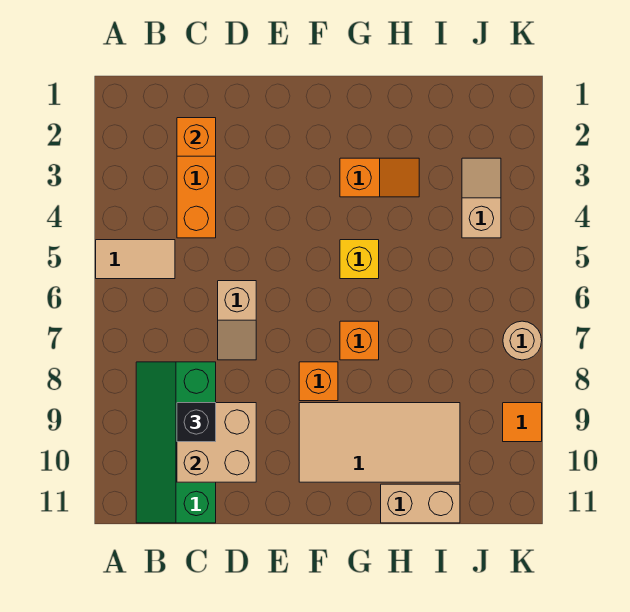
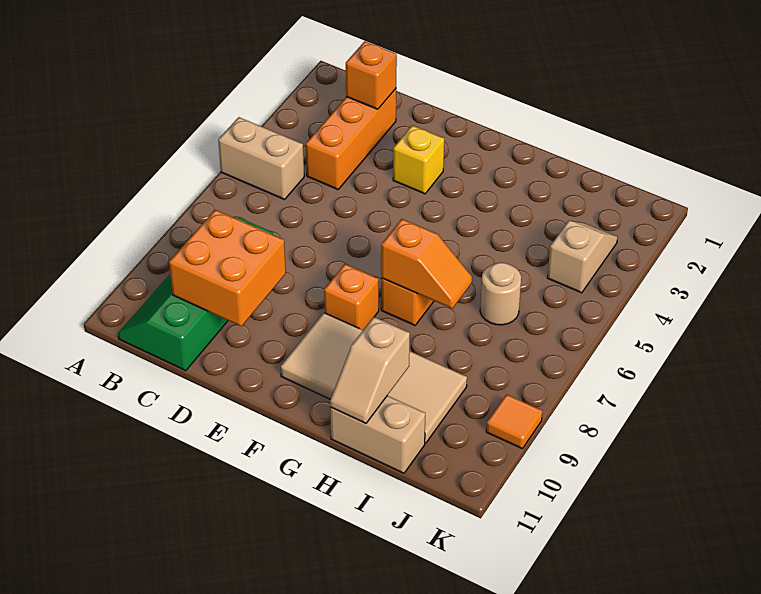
tan tile A5:B5 level 1 -> tan brick A5:B5 level 1
tan brick C9:D10 level 2 -> orange brick C9:D10 level 2
black brick C9 level 3 -> none
tan slope D6:D7 level 1 top 6 -> tan slope H10:H11 level 2 top 10
orange slope G3:H3 level 1 top G -> orange slope G7:H7 level 2 top G
yellow brick G5 level 1 -> yellow brick E3 level 1
tan round brick K7 level 1 -> tan round brick I6 level 1

